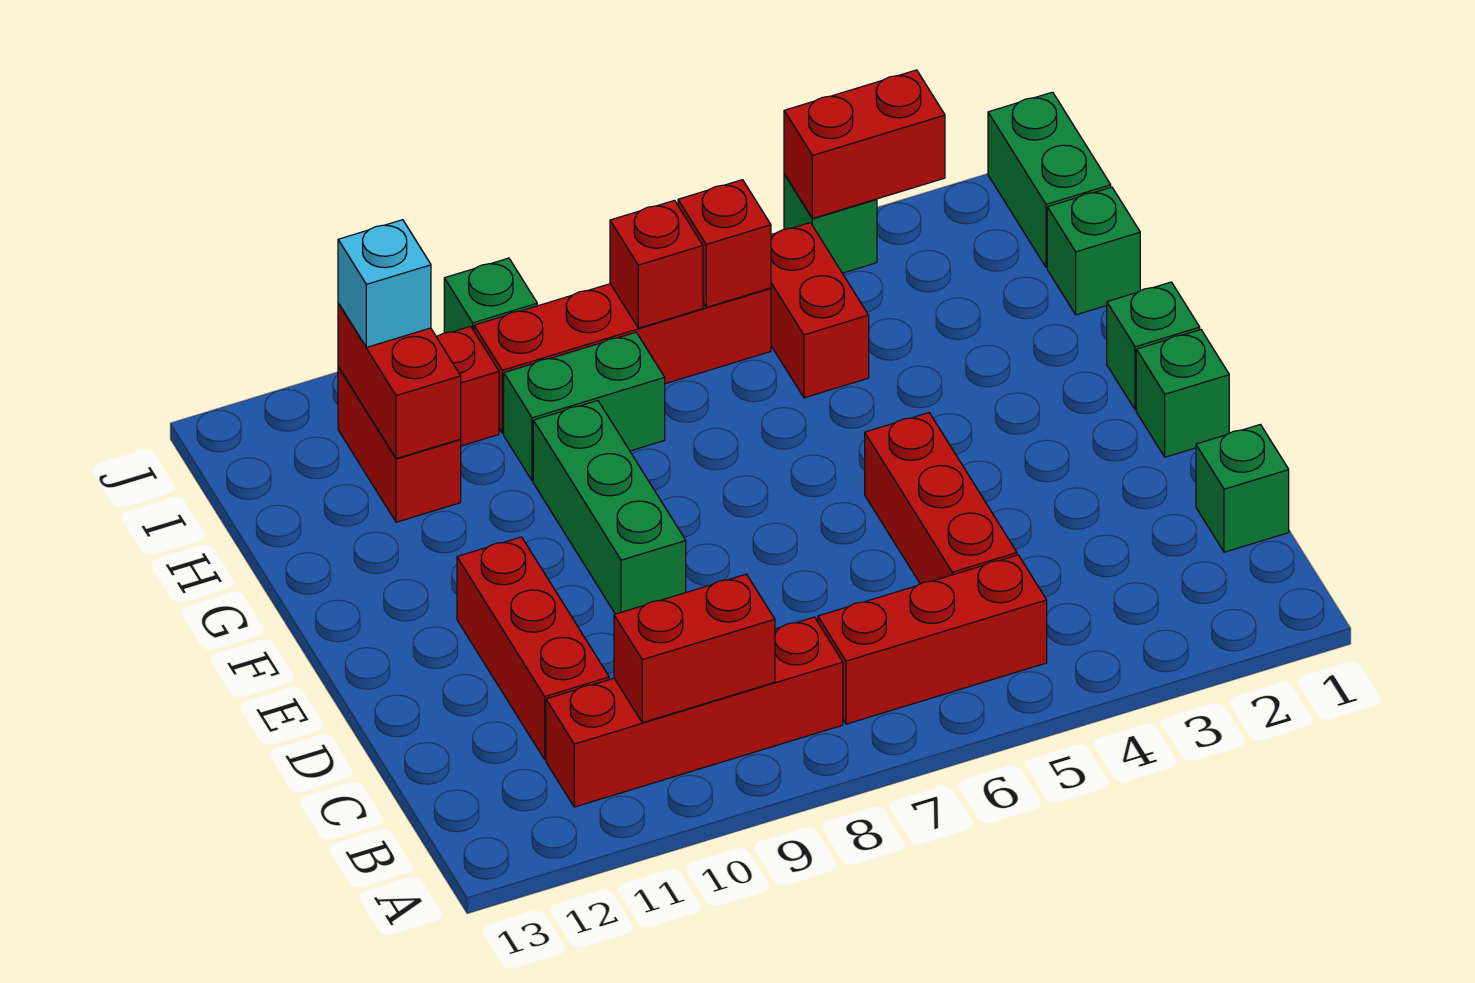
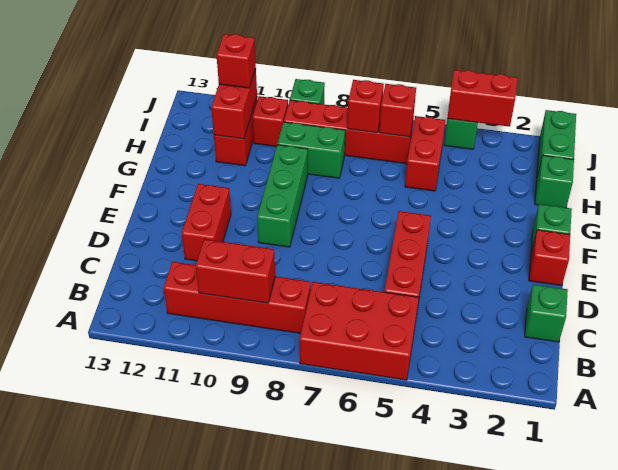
red brick B5:B7 level 1 -> red brick A5:B7 level 1
red brick C11:E11 level 1 -> red brick D11:E11 level 1
green brick E1 level 1 -> red brick E1 level 1
cyan brick I11 level 3 -> red brick I11 level 3

